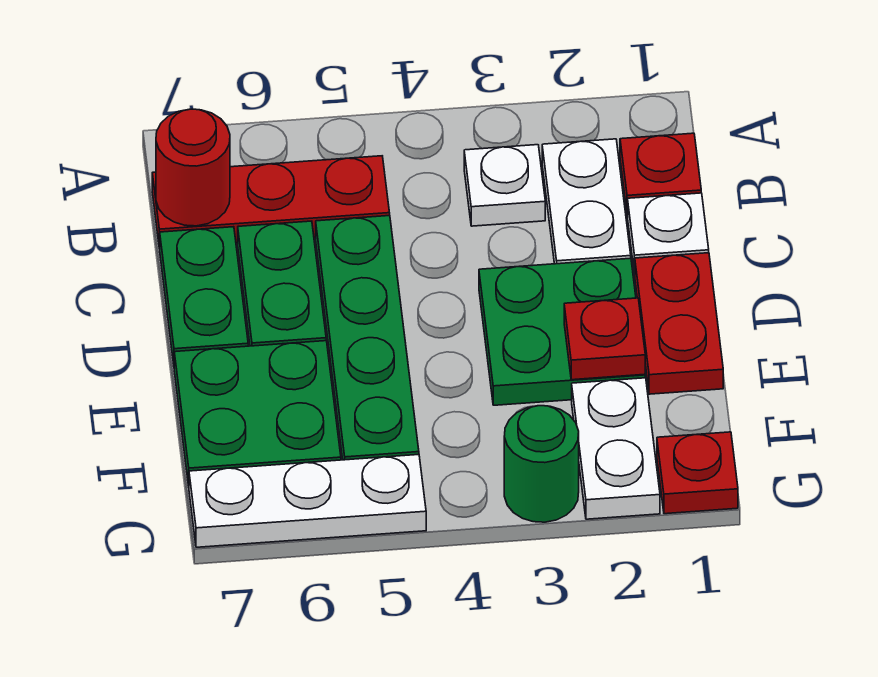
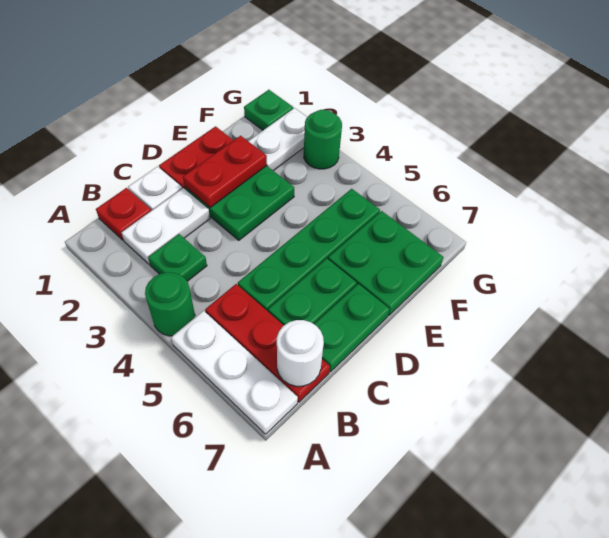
none -> green round brick A4 level 1
white plate B3 level 1 -> green plate B3 level 1
red round brick B7 level 2 -> white round brick B7 level 2
red plate E2 level 2 -> red plate D2:E2 level 2
red plate G1 level 1 -> green plate G1 level 1
white plate G5:G7 level 1 -> white plate A5:A7 level 1

